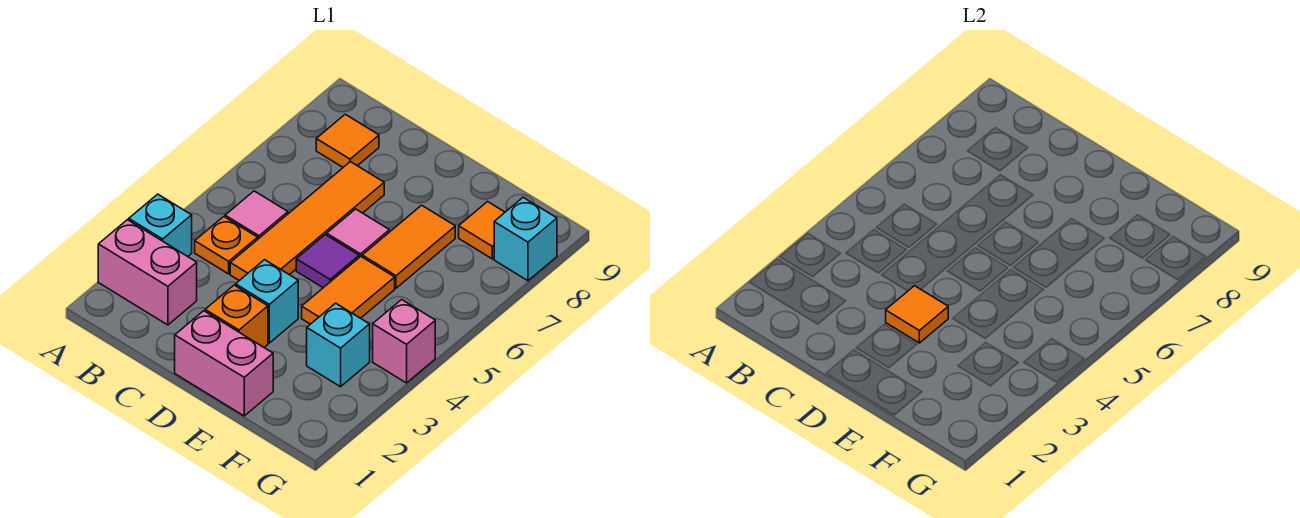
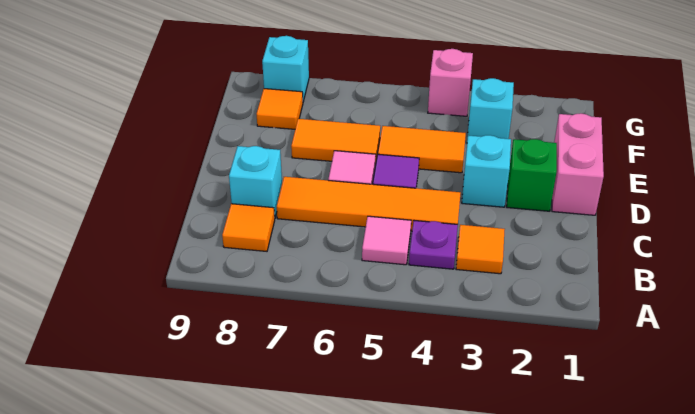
pink brick A2:B2 level 1 -> none
cyan brick A3 level 1 -> cyan brick C8 level 1
orange plate B4 level 1 -> purple plate B4 level 1
orange brick D2 level 1 -> green brick D2 level 1
orange tile D3 level 2 -> orange tile B3 level 1

